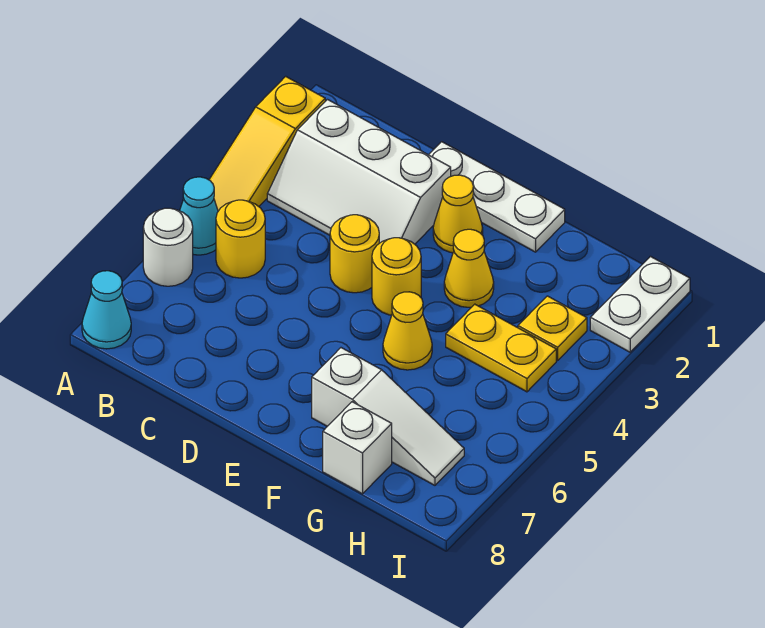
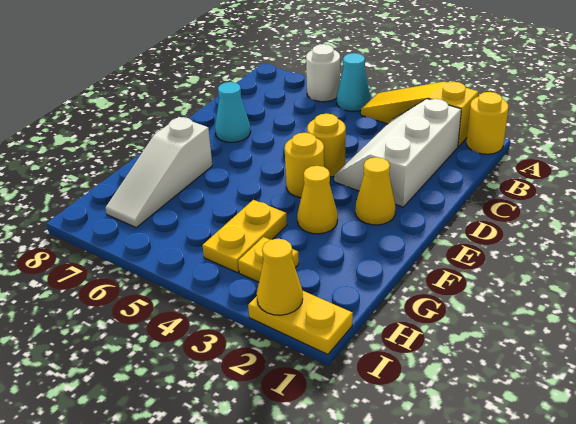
cyan cone A8 level 1 -> cyan cone D7 level 1
yellow round brick B5 level 1 -> yellow round brick A1 level 1
white plate D1:F1 level 1 -> none
yellow cone F5 level 1 -> yellow cone I2 level 2
white brick G8 level 1 -> none
white plate I1:I2 level 1 -> yellow plate I1:I2 level 1

